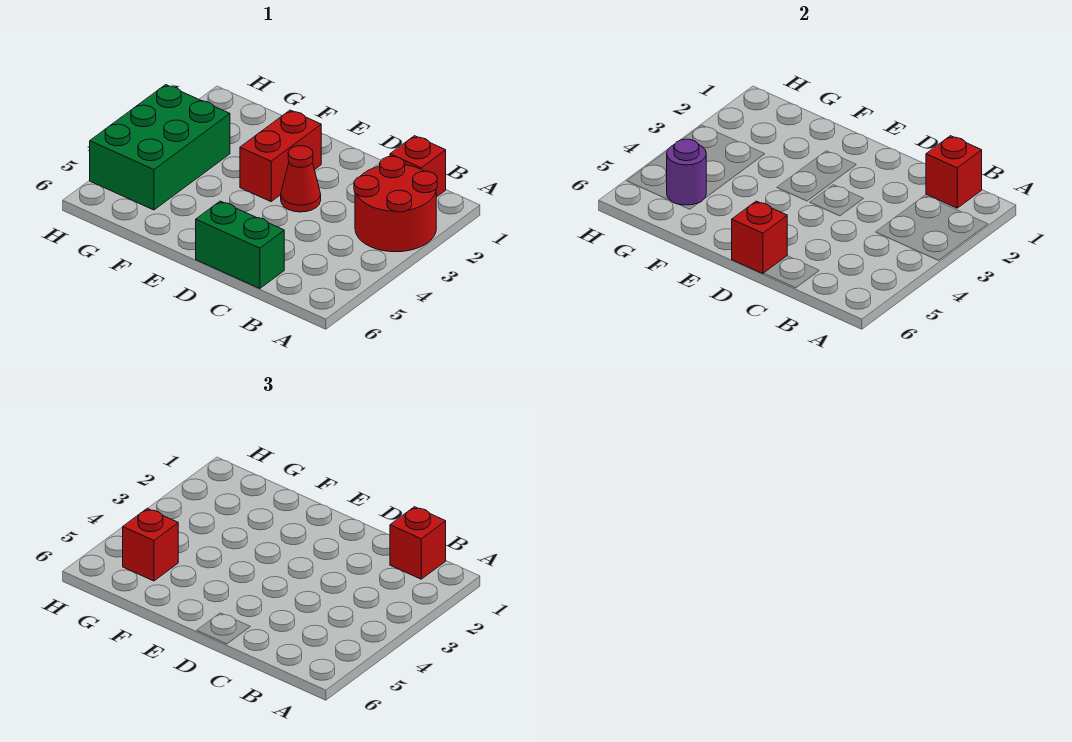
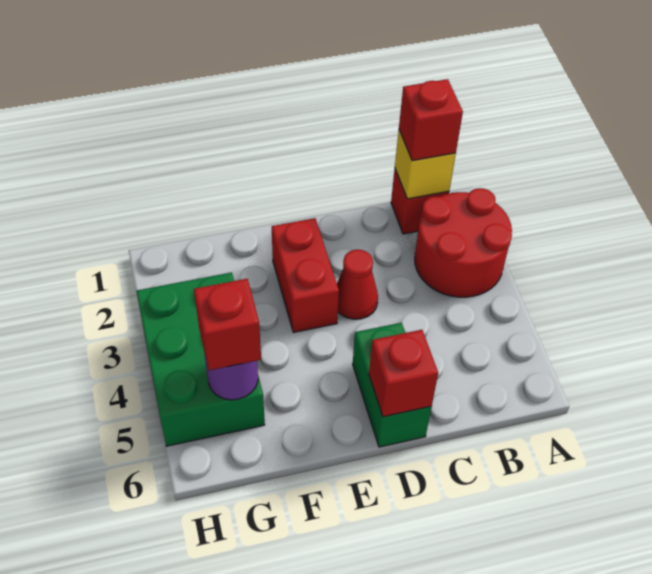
red brick B1 level 2 -> yellow brick B1 level 2
green brick C6:D6 level 1 -> green brick D5:D6 level 1

